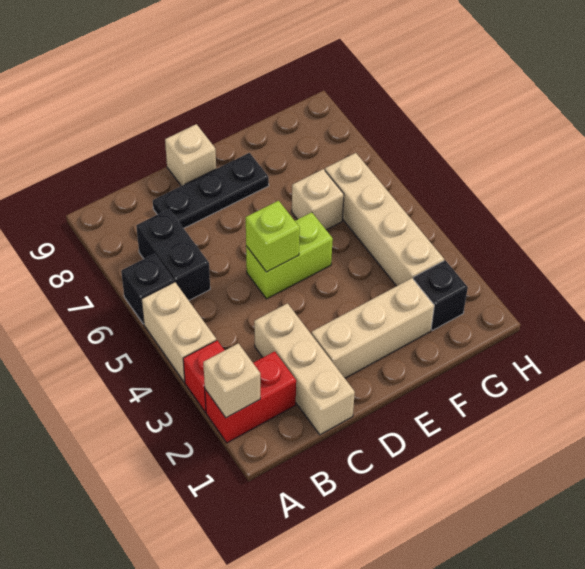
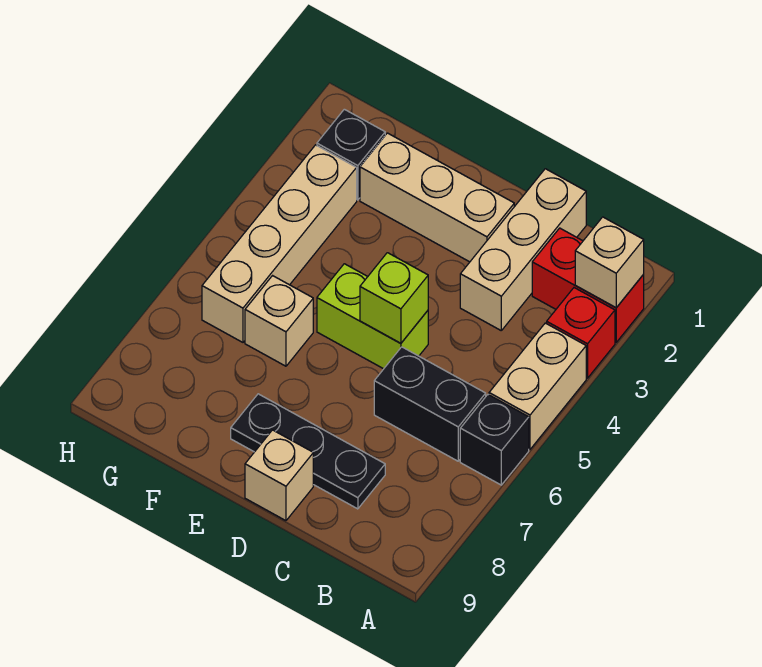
black brick B6:B7 level 1 -> black brick B6:C6 level 1

